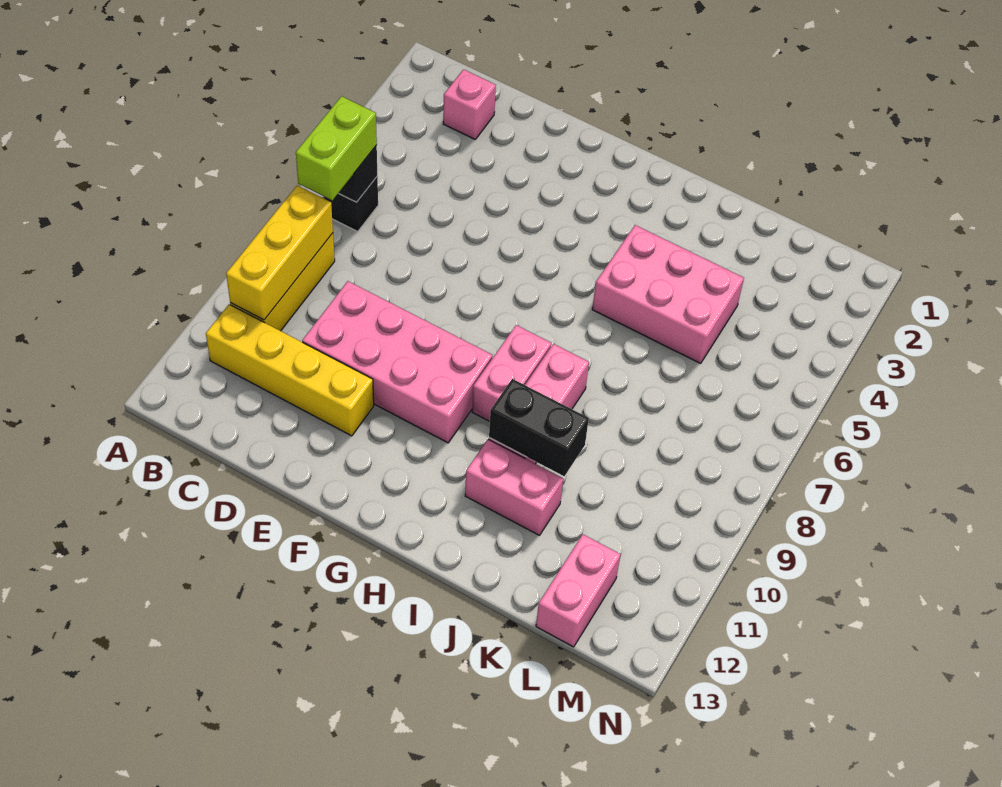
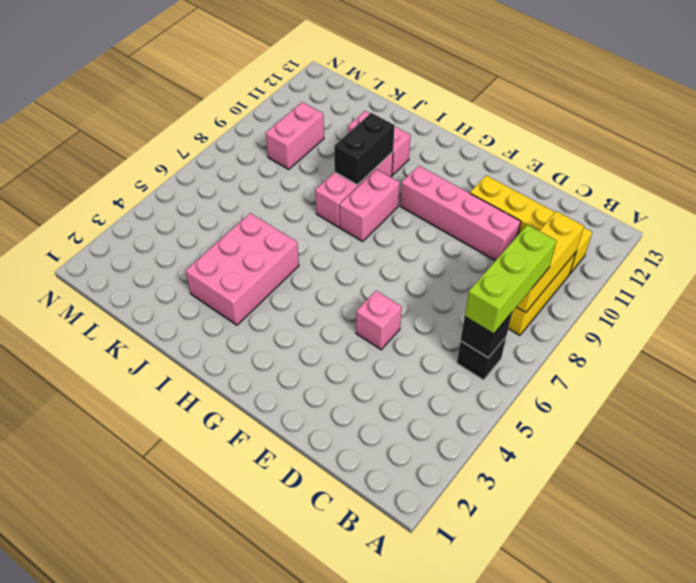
lime brick B6:B7 level 3 -> lime brick B6:B8 level 3
pink brick C2 level 1 -> pink brick E5 level 1
pink brick D9:G10 level 1 -> pink brick D10:G10 level 1
pink brick I4:K5 level 1 -> pink brick I3:J5 level 1
black brick I10:J10 level 2 -> black brick I9:I10 level 2
pink brick L12:L13 level 1 -> pink brick L9:L10 level 1

